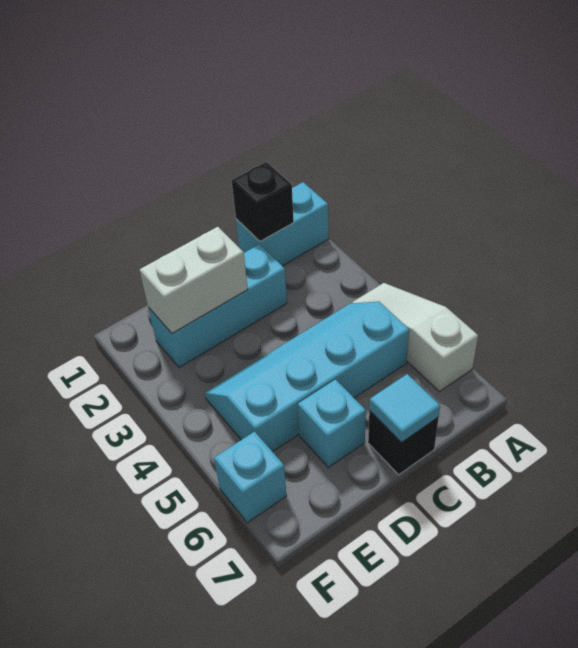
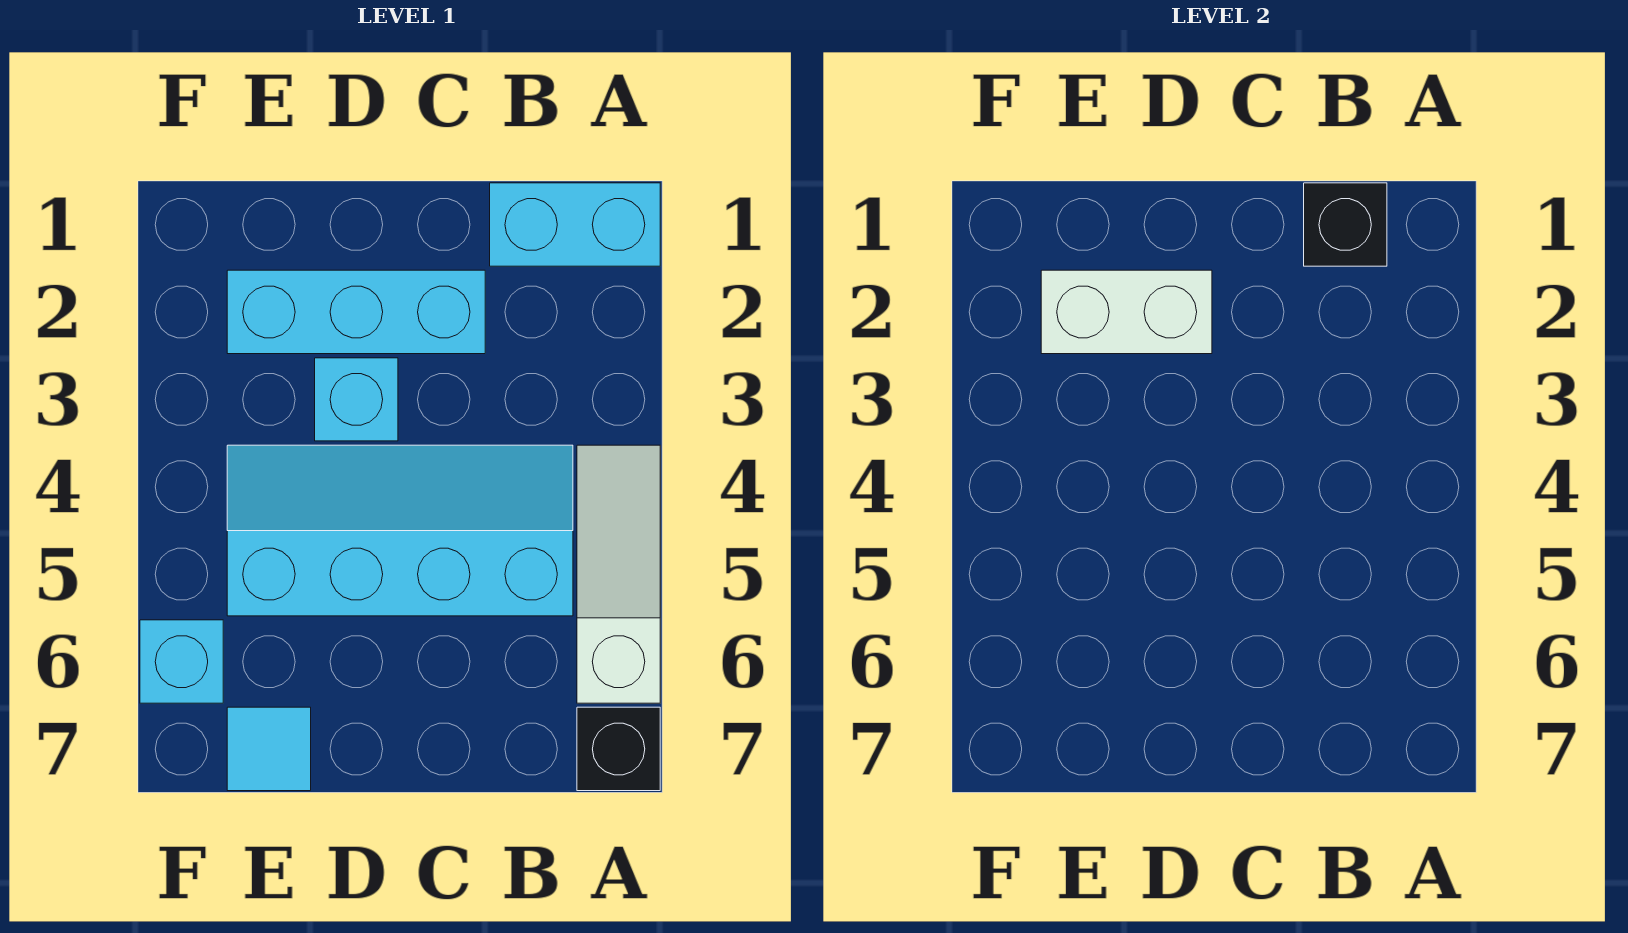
black brick C7 level 1 -> black brick A7 level 1
cyan tile C7 level 2 -> cyan tile E7 level 1
cyan brick D6 level 1 -> cyan brick D3 level 1

